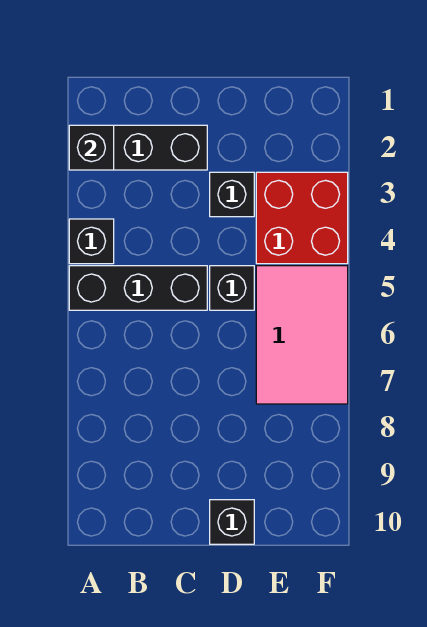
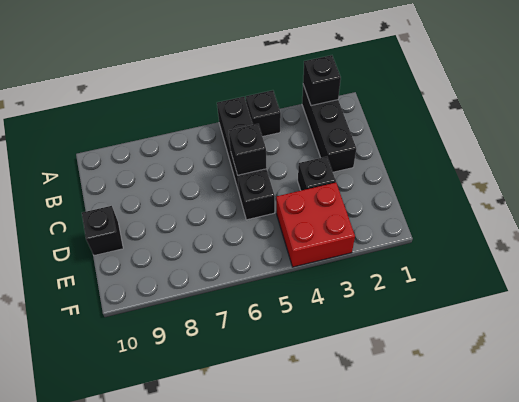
none -> black brick C5 level 2
pink tile E5:F7 level 1 -> none

